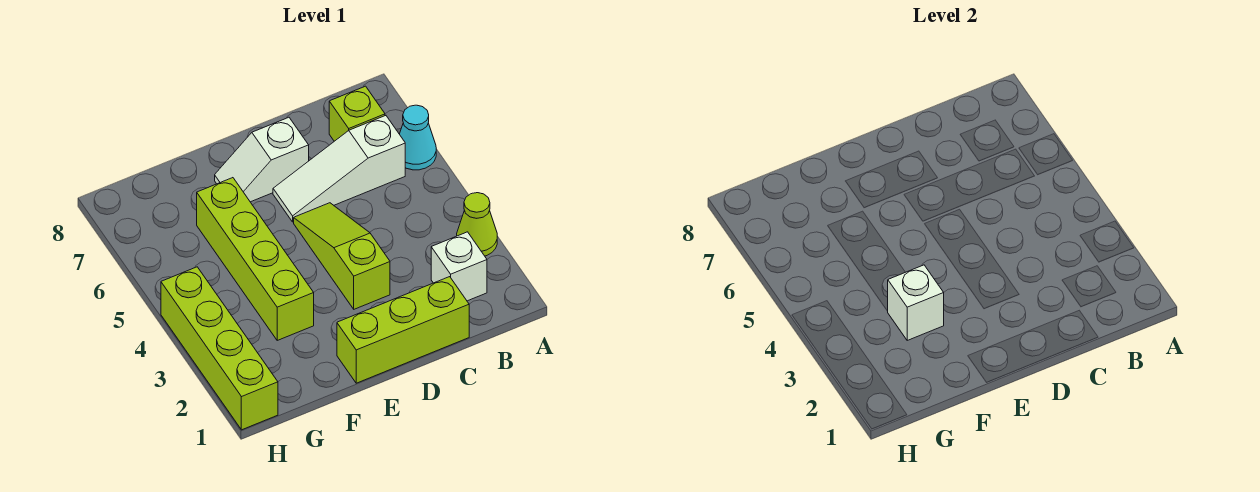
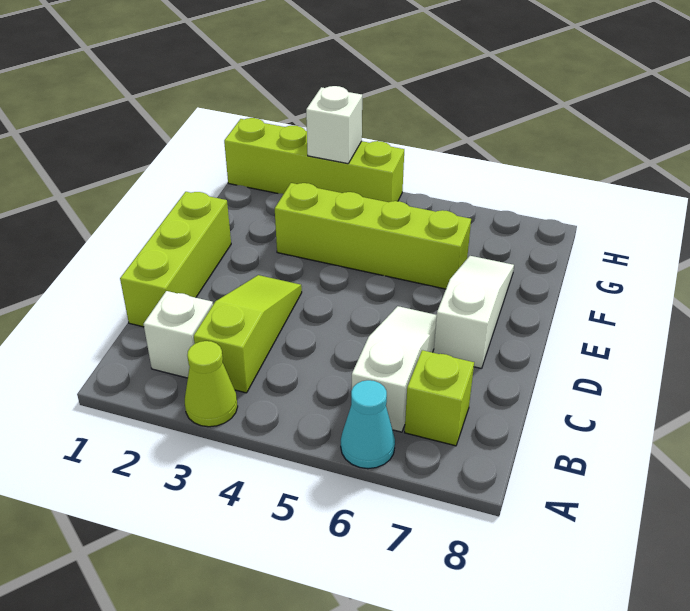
lime slope D3:D5 level 1 top 3 -> lime slope B3:D3 level 1 top B
white slope D7:E7 level 1 top D -> white slope D7:F7 level 1 top D
white brick F3 level 2 -> white brick H3 level 2

